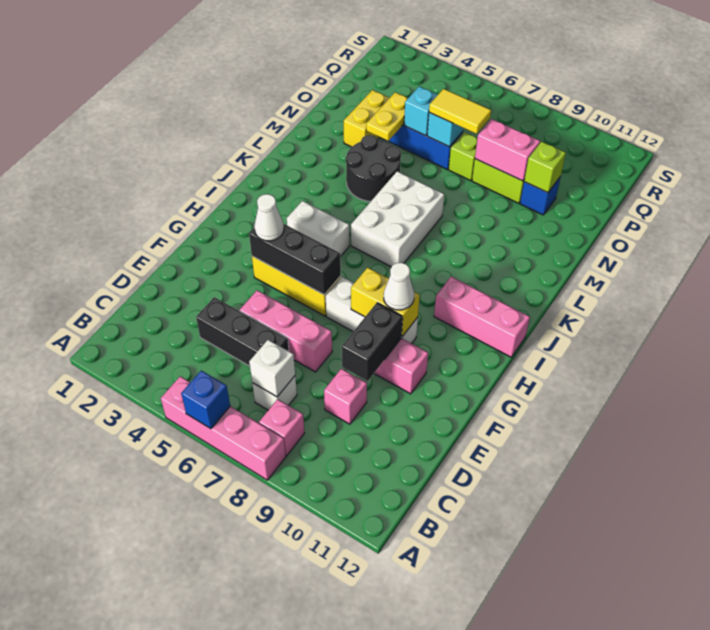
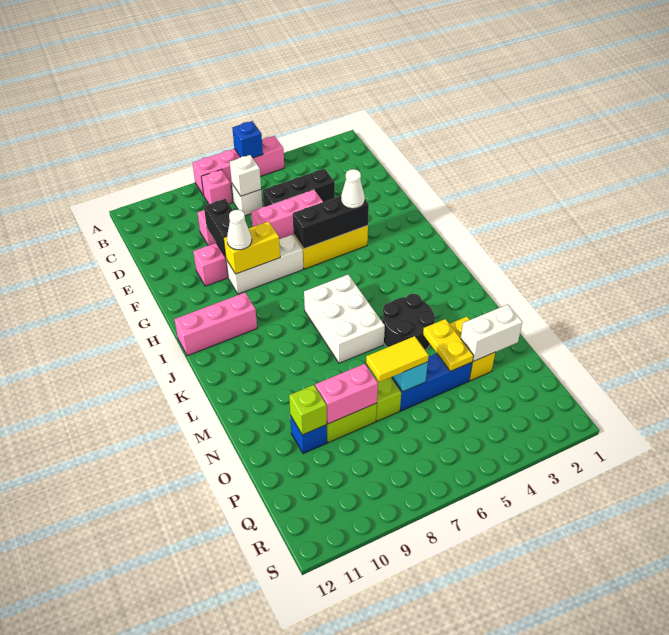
white brick I4:I5 level 1 -> white brick O2:O3 level 2
cyan brick O5 level 2 -> none

